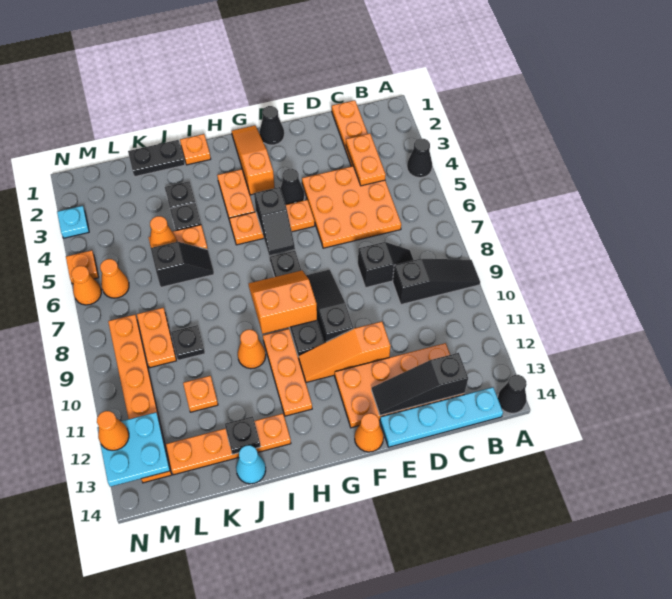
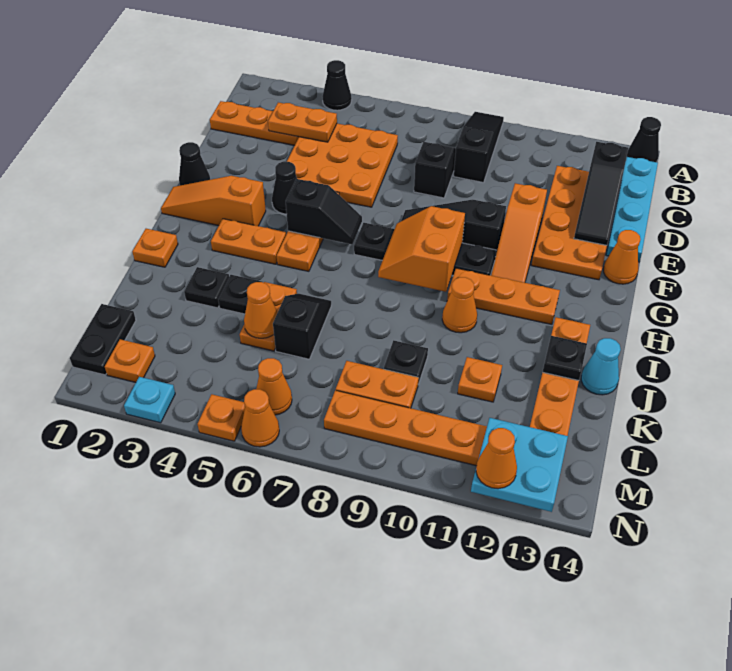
black plate J1:K1 level 1 -> black plate L1:M1 level 1
none -> orange plate M2 level 1

